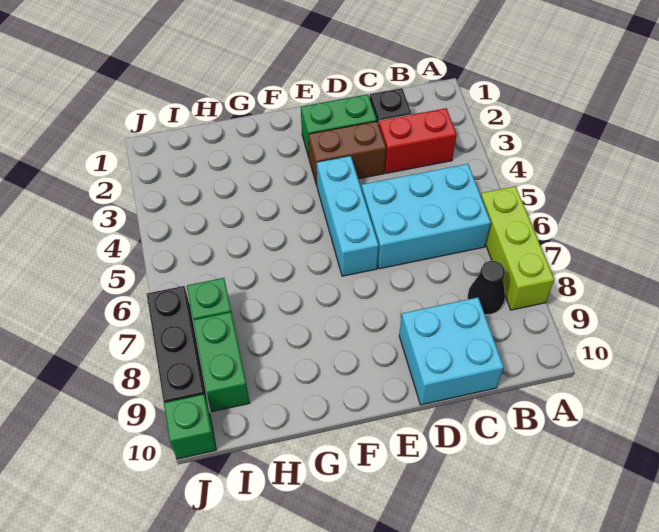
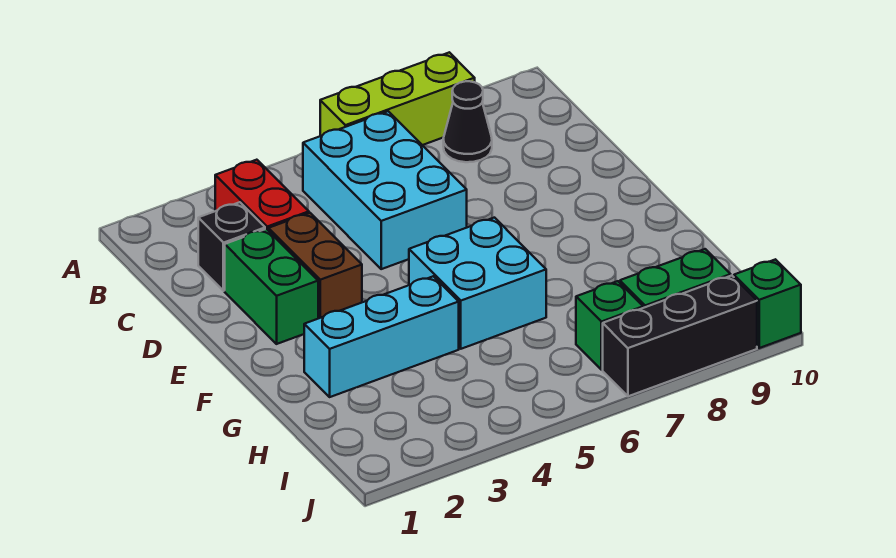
cyan brick C9:D10 level 1 -> cyan brick F5:G6 level 1
cyan brick E4:E6 level 1 -> cyan brick G2:G4 level 1

